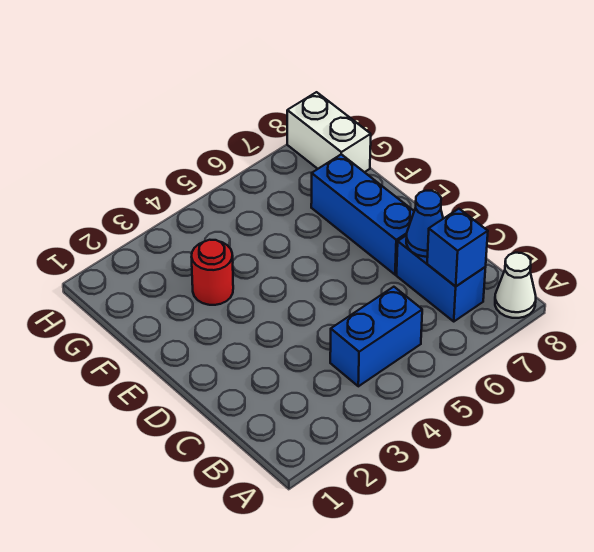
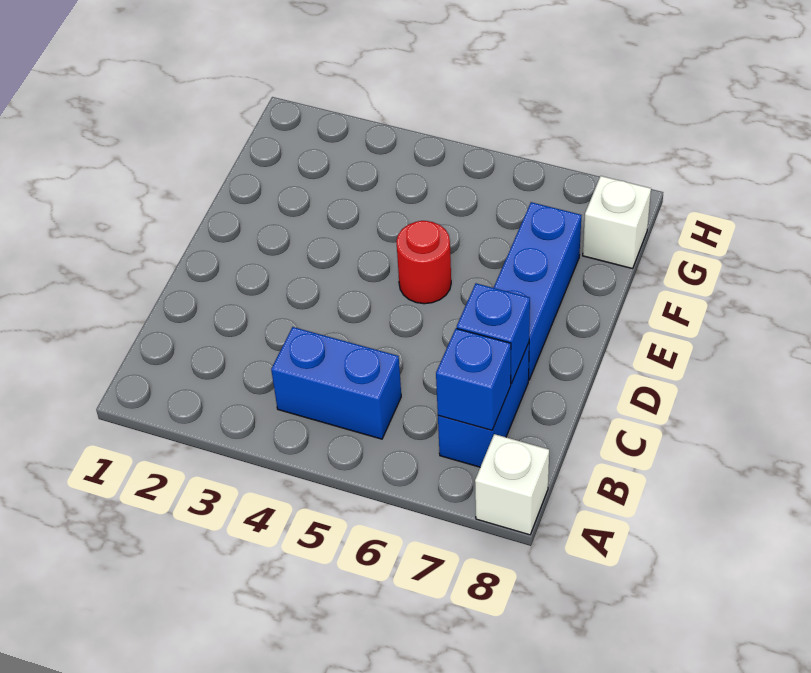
white cone A8 level 1 -> white brick A8 level 1
blue cone C7 level 2 -> blue brick C7 level 2
red round brick F3 level 1 -> red round brick E5 level 1
white brick G8:H8 level 1 -> white brick G8 level 1

